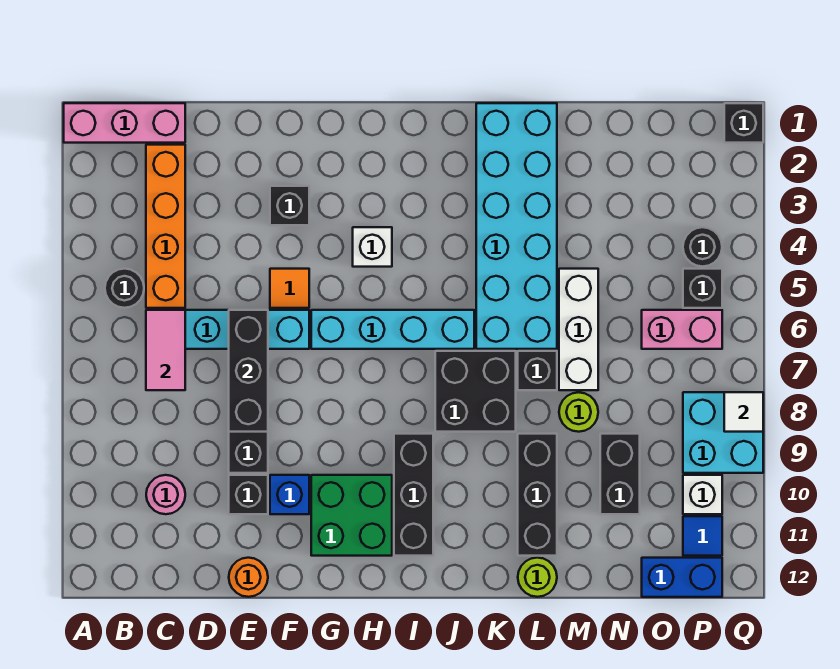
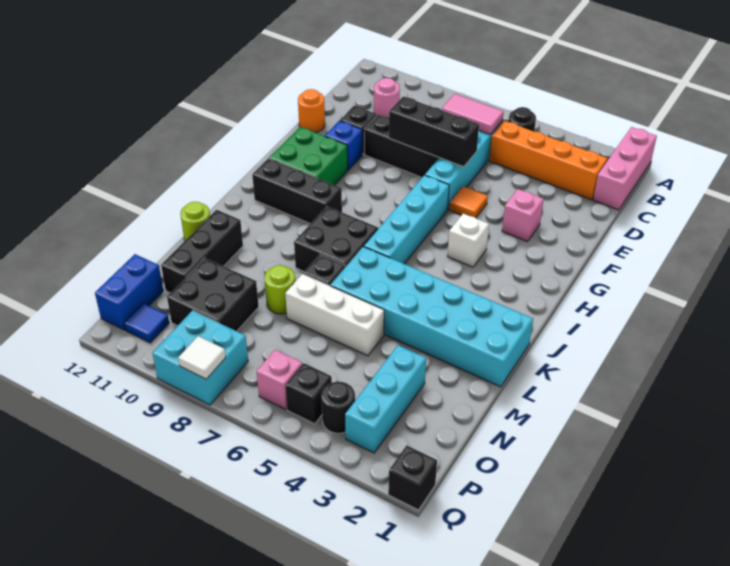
black brick F3 level 1 -> pink brick F3 level 1
black brick L9:L11 level 1 -> black brick L11:N11 level 1
none -> cyan brick N3:P3 level 1
black brick N9:N10 level 1 -> black brick N9:O10 level 1
pink brick O6:P6 level 1 -> pink brick P6 level 1
white brick P10 level 1 -> none

